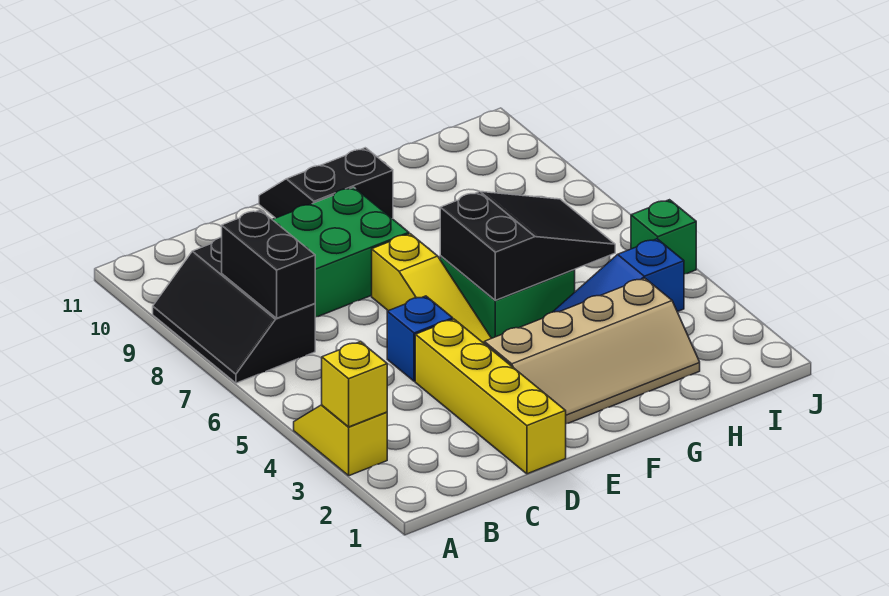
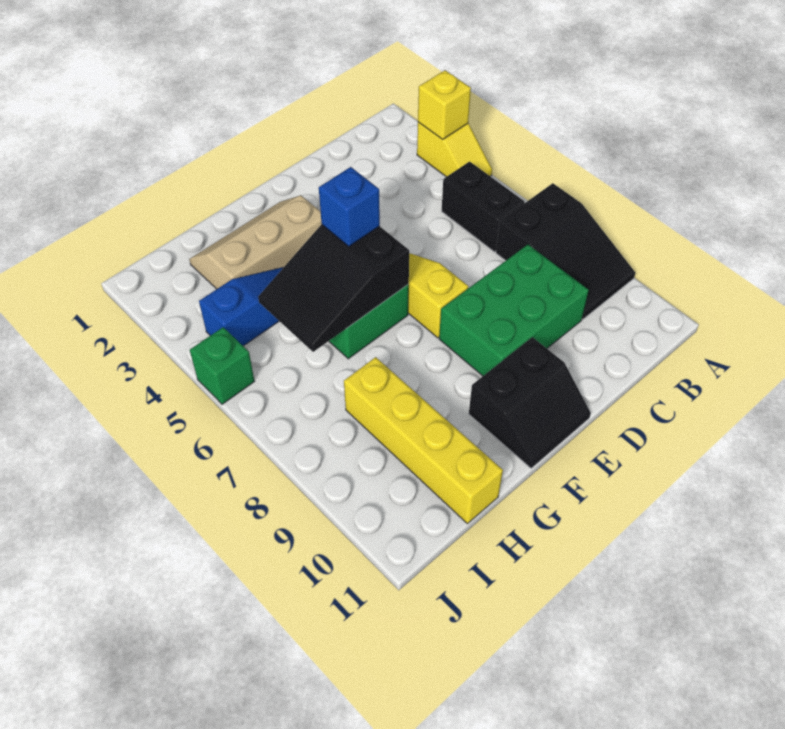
black slope A7:B9 level 1 top B -> black slope A7:B9 level 1 top 7
black brick B7:B8 level 2 -> black brick B5:B6 level 1
yellow brick D1:D4 level 1 -> yellow brick H8:H11 level 1
blue brick D5 level 1 -> blue brick F5 level 3
tan slope E2:H3 level 1 top 3 -> tan slope F2:H3 level 1 top 3

